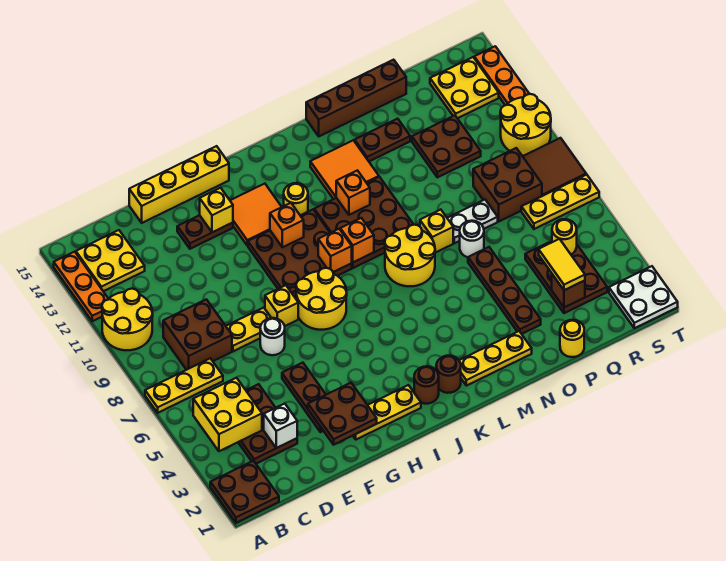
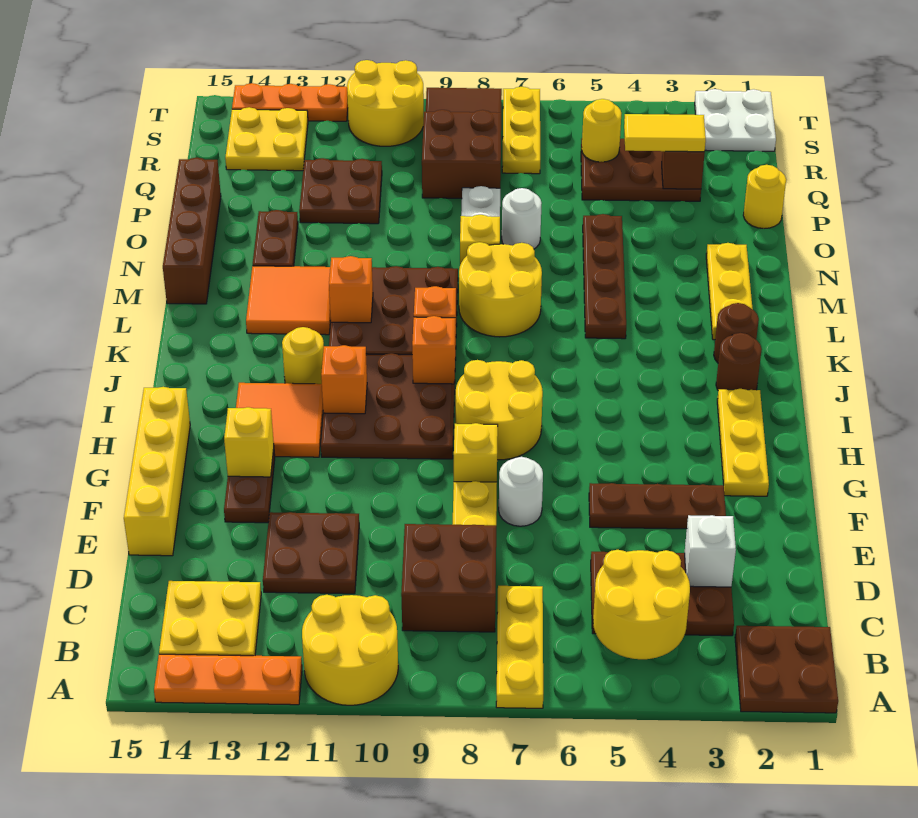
yellow brick B4:C5 level 2 -> yellow round brick B4:C5 level 2
brown plate F2:G3 level 2 -> brown plate D11:E12 level 1
brown plate O3:O6 level 1 -> brown plate L5:O5 level 1

